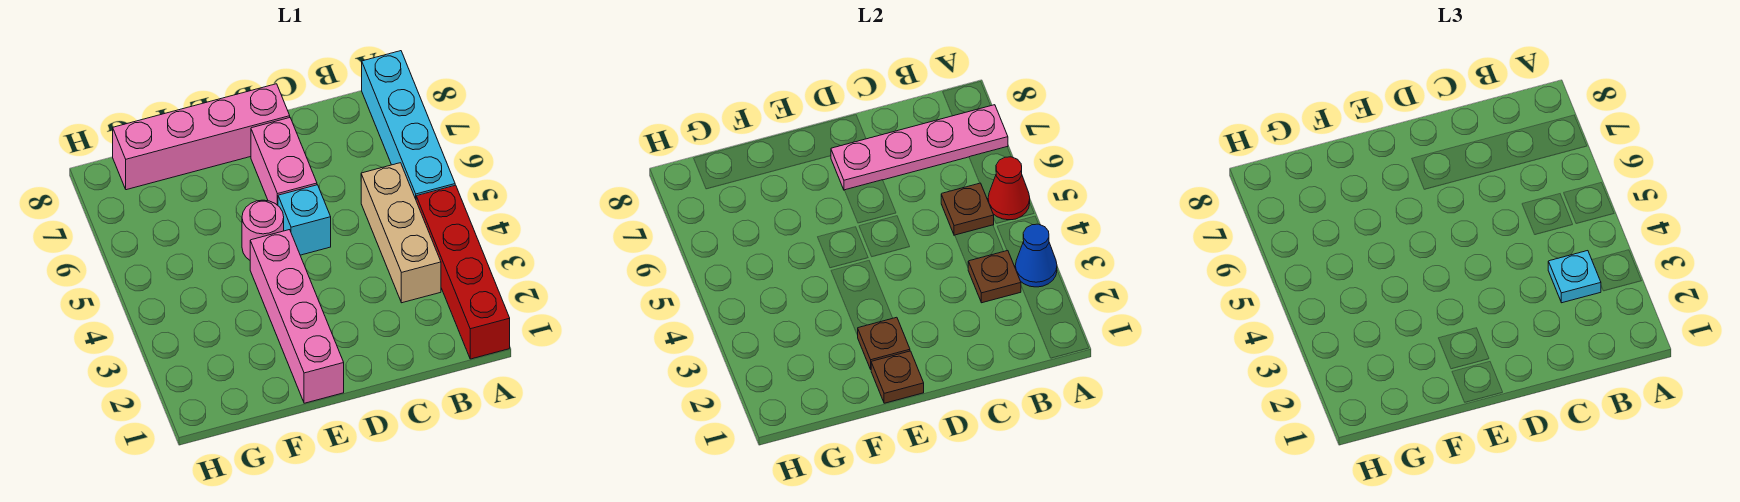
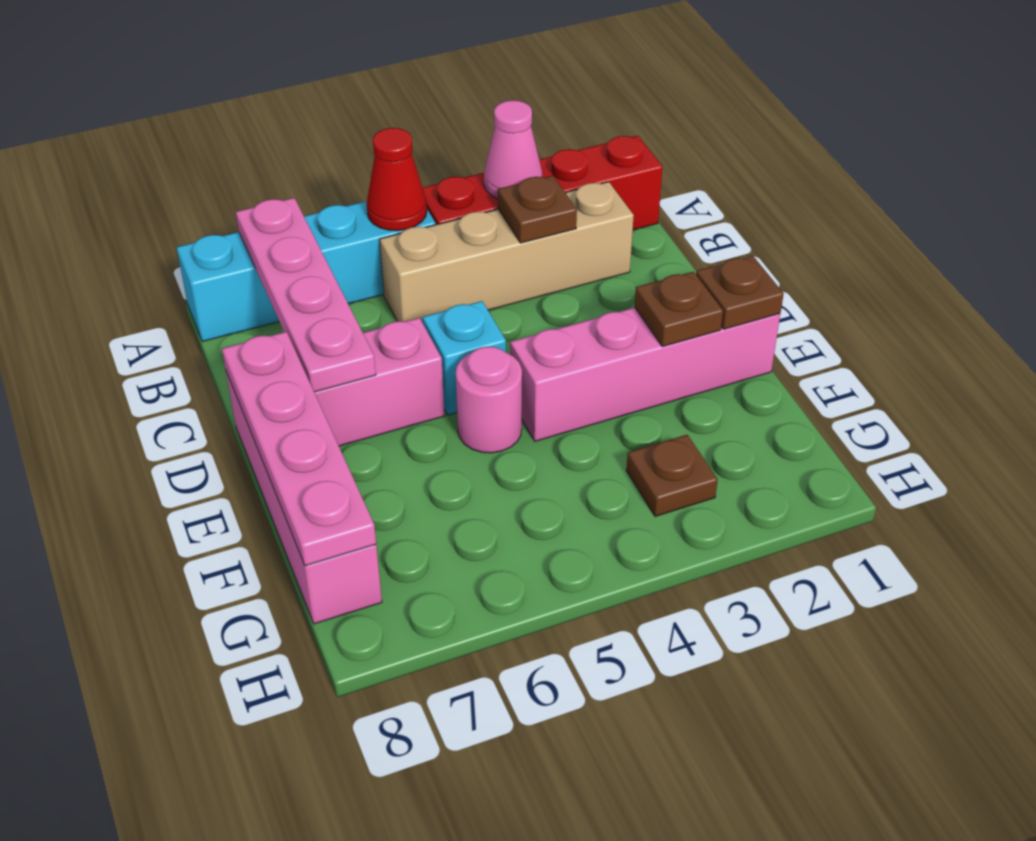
blue cone A3 level 2 -> pink cone A3 level 2
tan brick B3:B5 level 1 -> tan brick B2:B5 level 1
cyan plate B3 level 3 -> none
brown plate B5 level 2 -> brown plate G3 level 1
none -> pink plate D8:G8 level 2

